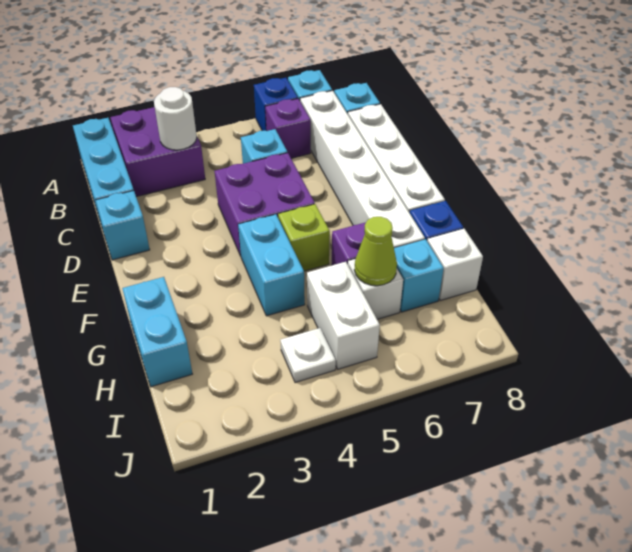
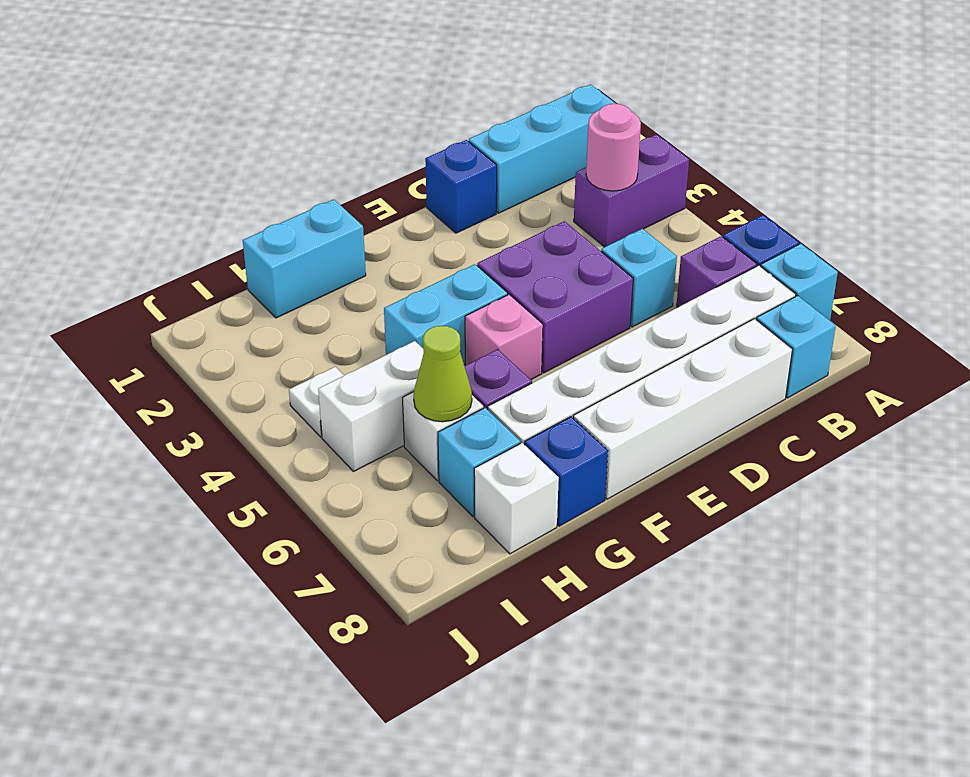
purple brick A2:B3 level 1 -> purple brick A3:B3 level 1
white round brick B3 level 2 -> pink round brick B3 level 2
cyan brick D1 level 1 -> blue brick D1 level 1
lime brick F5 level 1 -> pink brick F5 level 1

